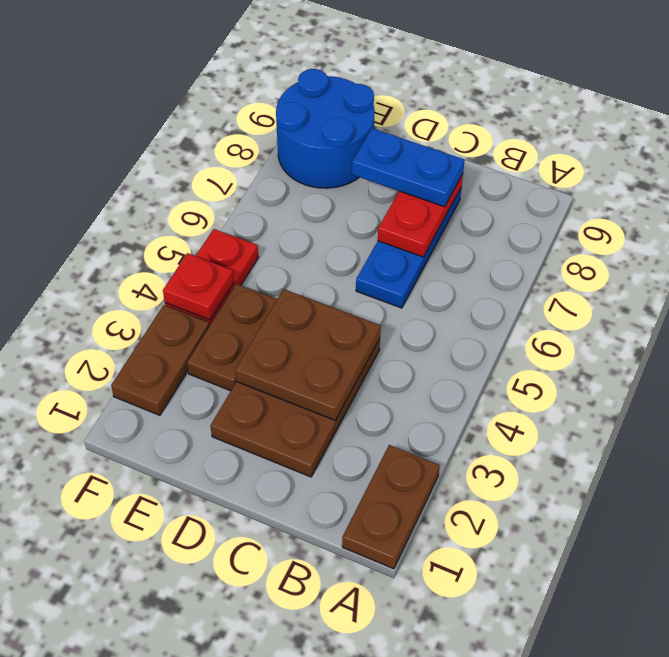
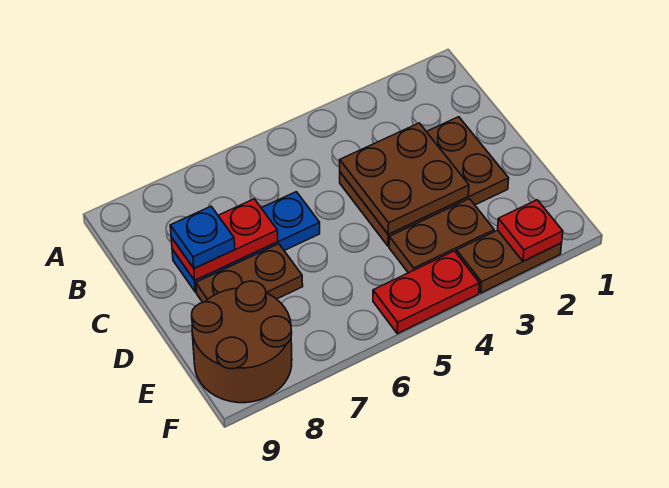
brown plate A1:A2 level 1 -> brown plate D7:D8 level 1
blue plate C8:D8 level 3 -> blue plate C8 level 3
blue round brick E8:F9 level 1 -> brown round brick E8:F9 level 1
red plate F4 level 2 -> red plate F2 level 2

